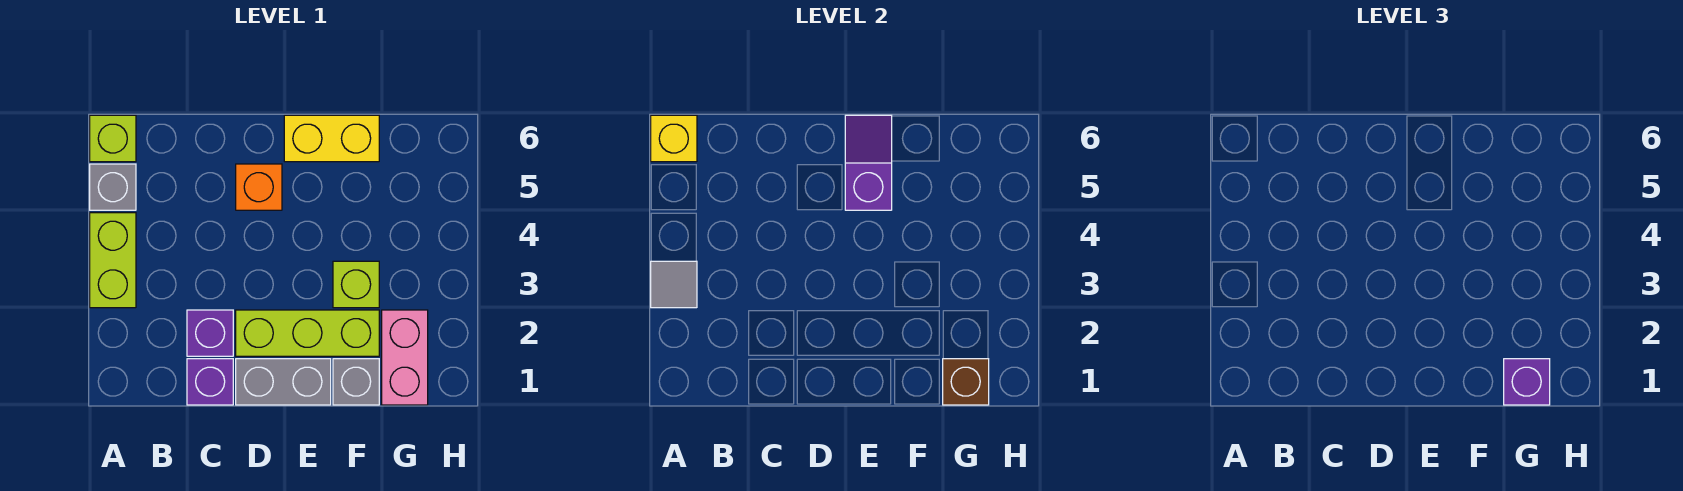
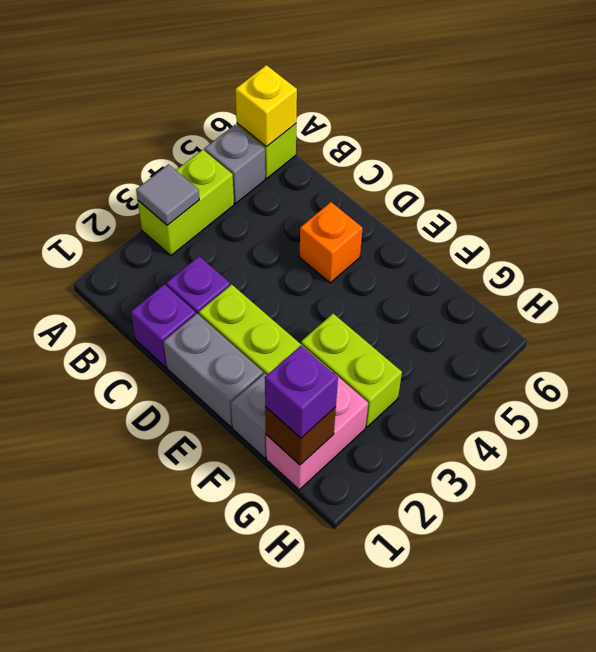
purple slope E5:E6 level 2 top 5 -> none
yellow brick E6:F6 level 1 -> none
lime brick F3 level 1 -> lime brick F3:G3 level 1

